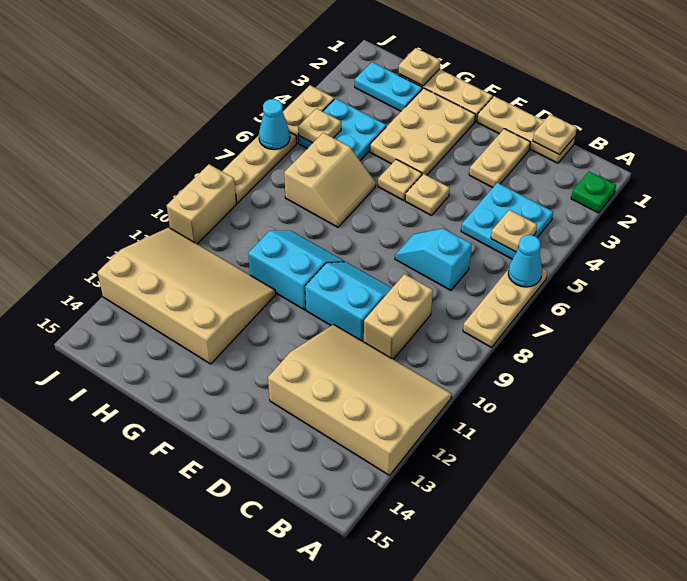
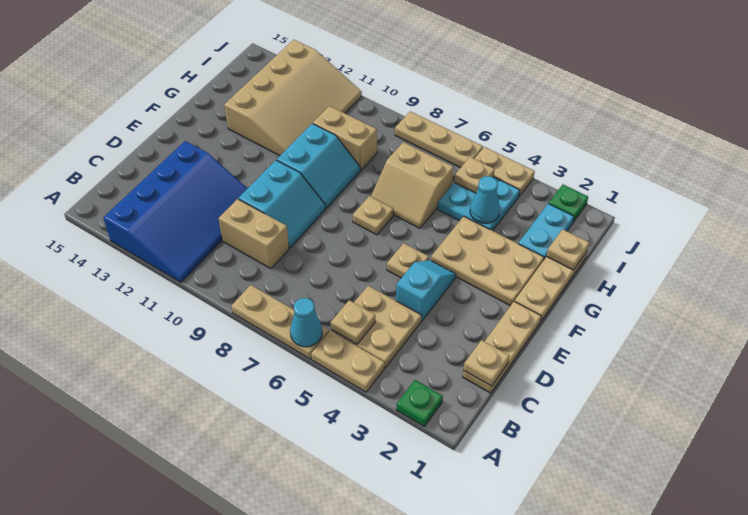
tan slope A11:D13 level 1 top 13 -> blue slope A11:D13 level 1 top 13
cyan plate B4:C5 level 1 -> tan plate B4:C5 level 1
cyan slope C7:D7 level 1 top C -> cyan slope D4:E4 level 1 top D
tan plate D2:D3 level 1 -> tan plate A4:A5 level 1
tan plate F5 level 1 -> tan plate F7 level 1
none -> green plate J2 level 1
cyan cone J6 level 2 -> cyan cone H4 level 2
tan brick J9:J10 level 1 -> tan brick H9:H10 level 1

